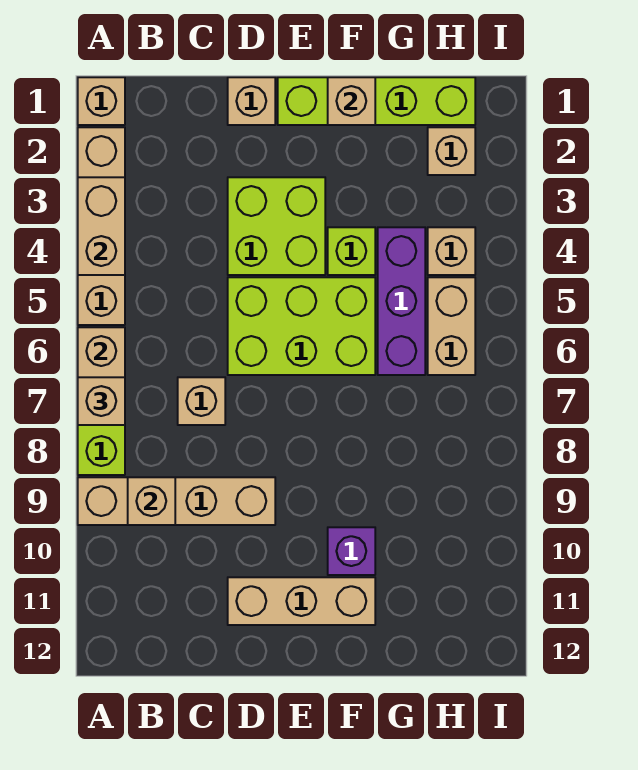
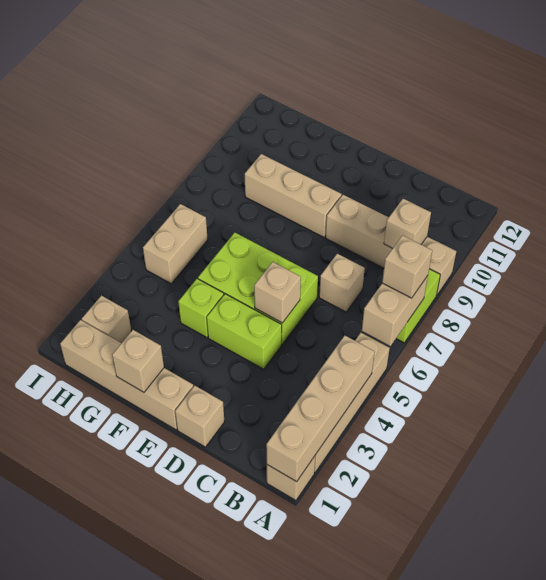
tan brick A3:A4 level 2 -> tan brick A1:A4 level 2
lime brick D3:E4 level 1 -> lime brick D4:E4 level 1
tan brick D11:F11 level 1 -> tan brick E9:G9 level 1
lime brick E1:H1 level 1 -> tan brick E1:H1 level 1
purple brick F10 level 1 -> none
purple brick G4:G6 level 1 -> none
tan brick H4 level 1 -> tan brick D5 level 2

